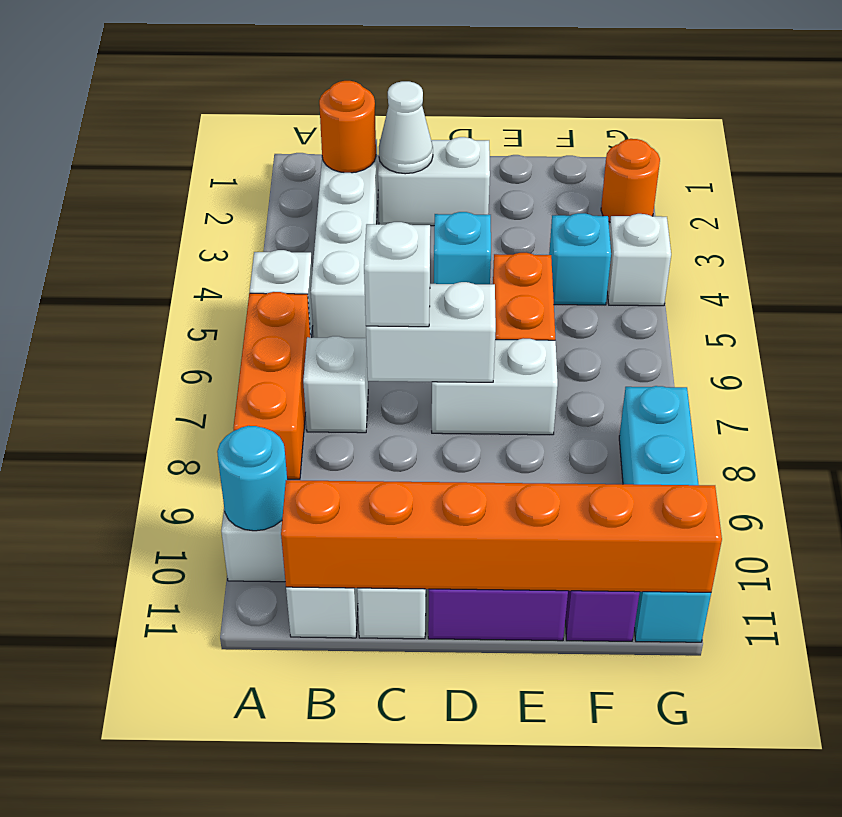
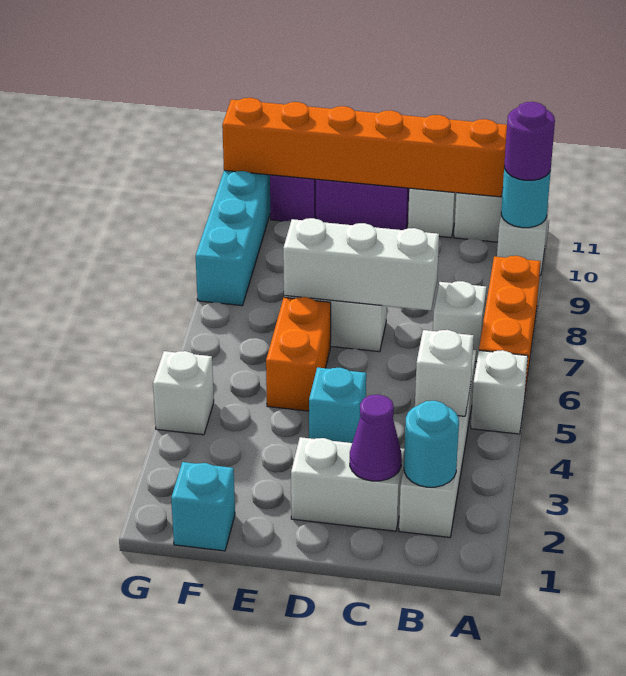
none -> purple round brick A10 level 3
orange round brick B2 level 2 -> cyan round brick B2 level 2
white cone C2 level 2 -> purple cone C2 level 2
white brick C7:D7 level 2 -> white brick C7:E7 level 2
white brick C7 level 3 -> white brick B4 level 2
cyan brick F4 level 1 -> cyan brick F1 level 1
orange round brick G2 level 1 -> none

